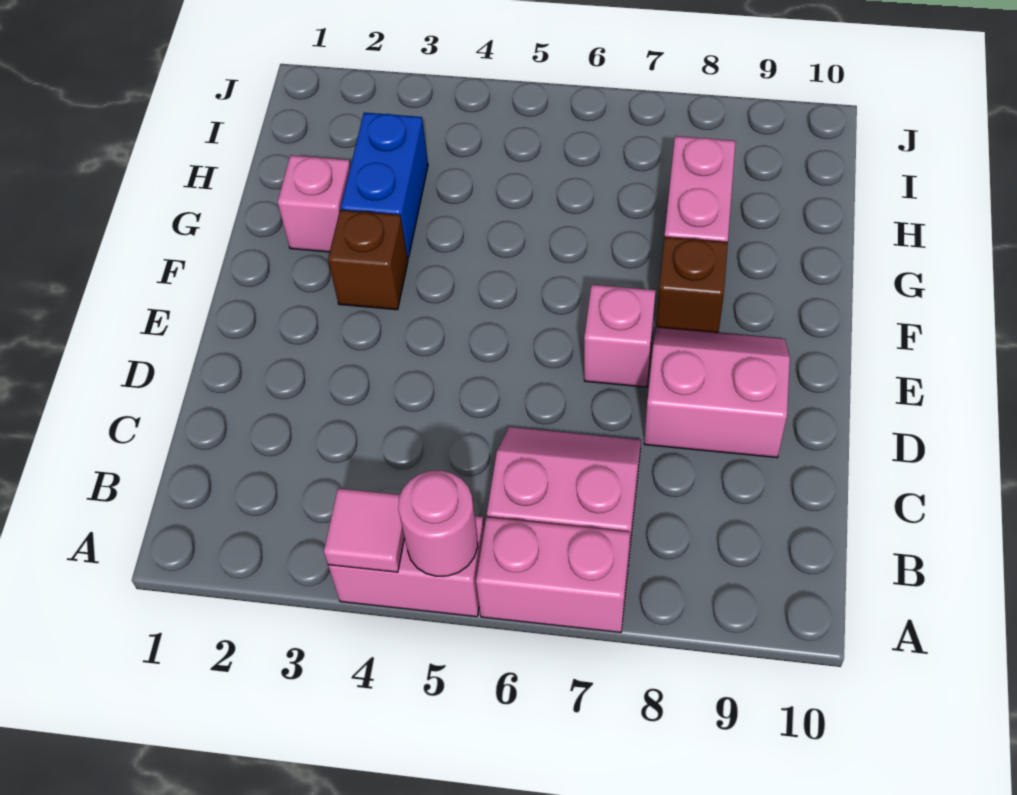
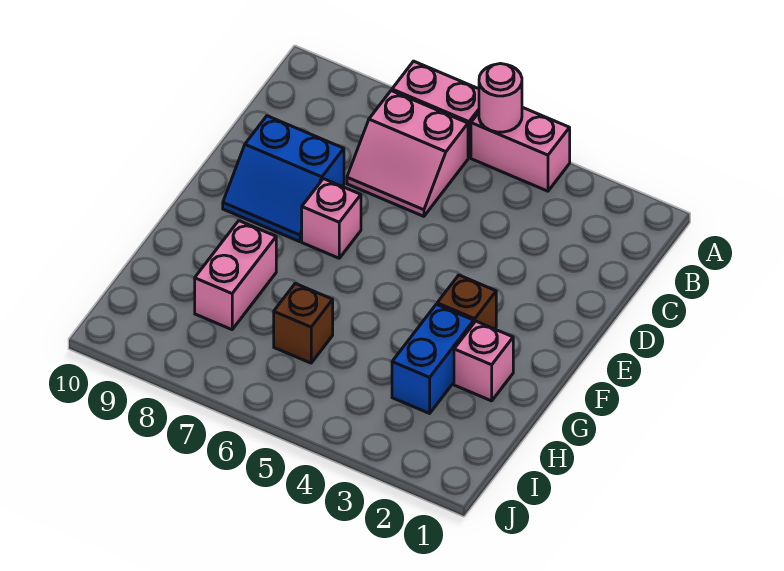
pink tile A4 level 2 -> none
pink slope D8:E9 level 1 top D -> blue slope D8:E9 level 1 top D
brown brick F8 level 1 -> brown brick H6 level 1

